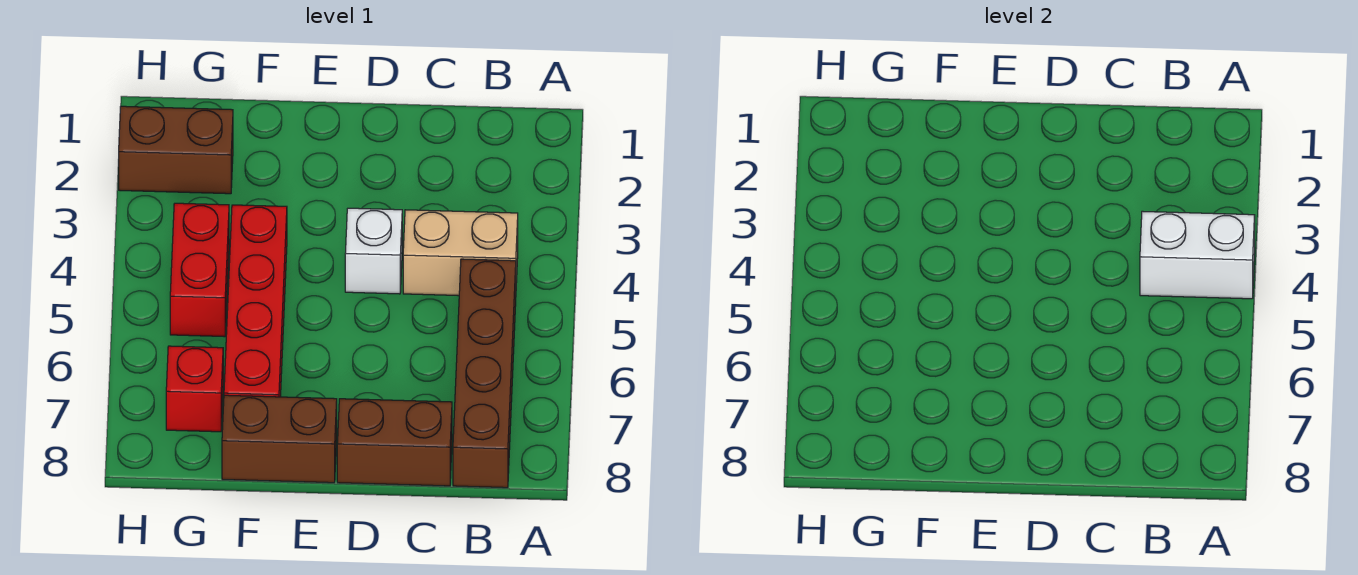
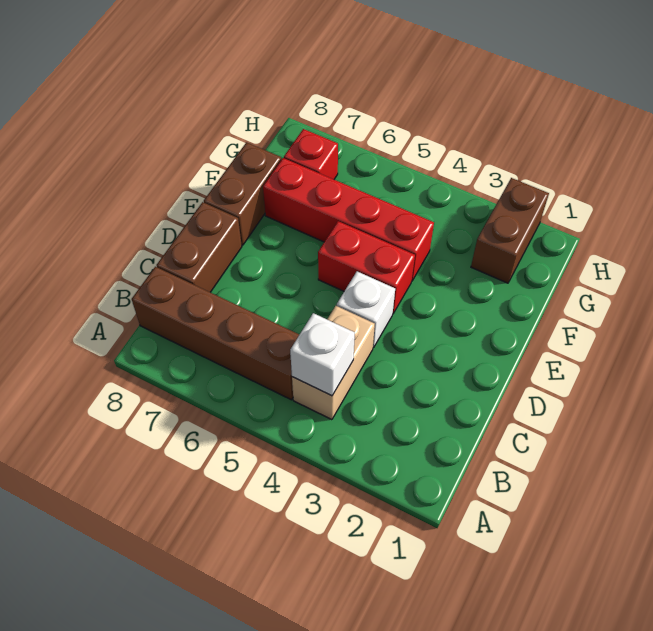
white brick A4:B4 level 2 -> white brick B4 level 2
red brick G4:G5 level 1 -> red brick E4:E5 level 1

